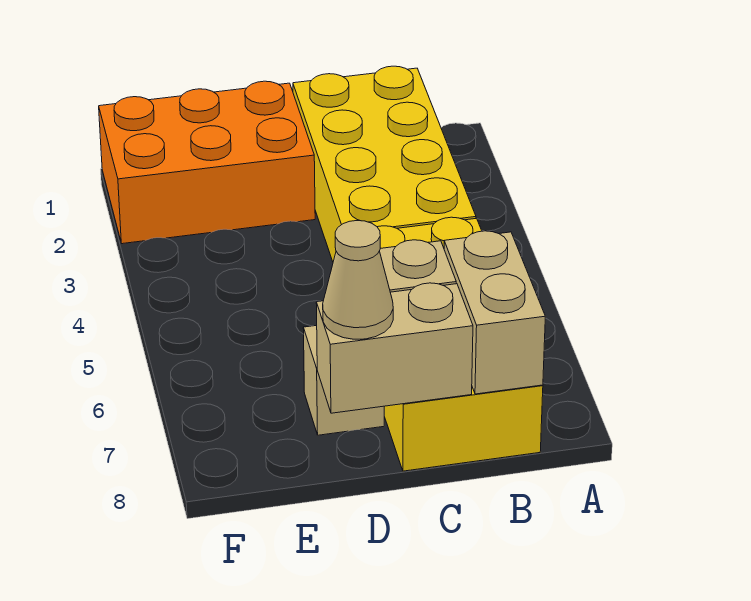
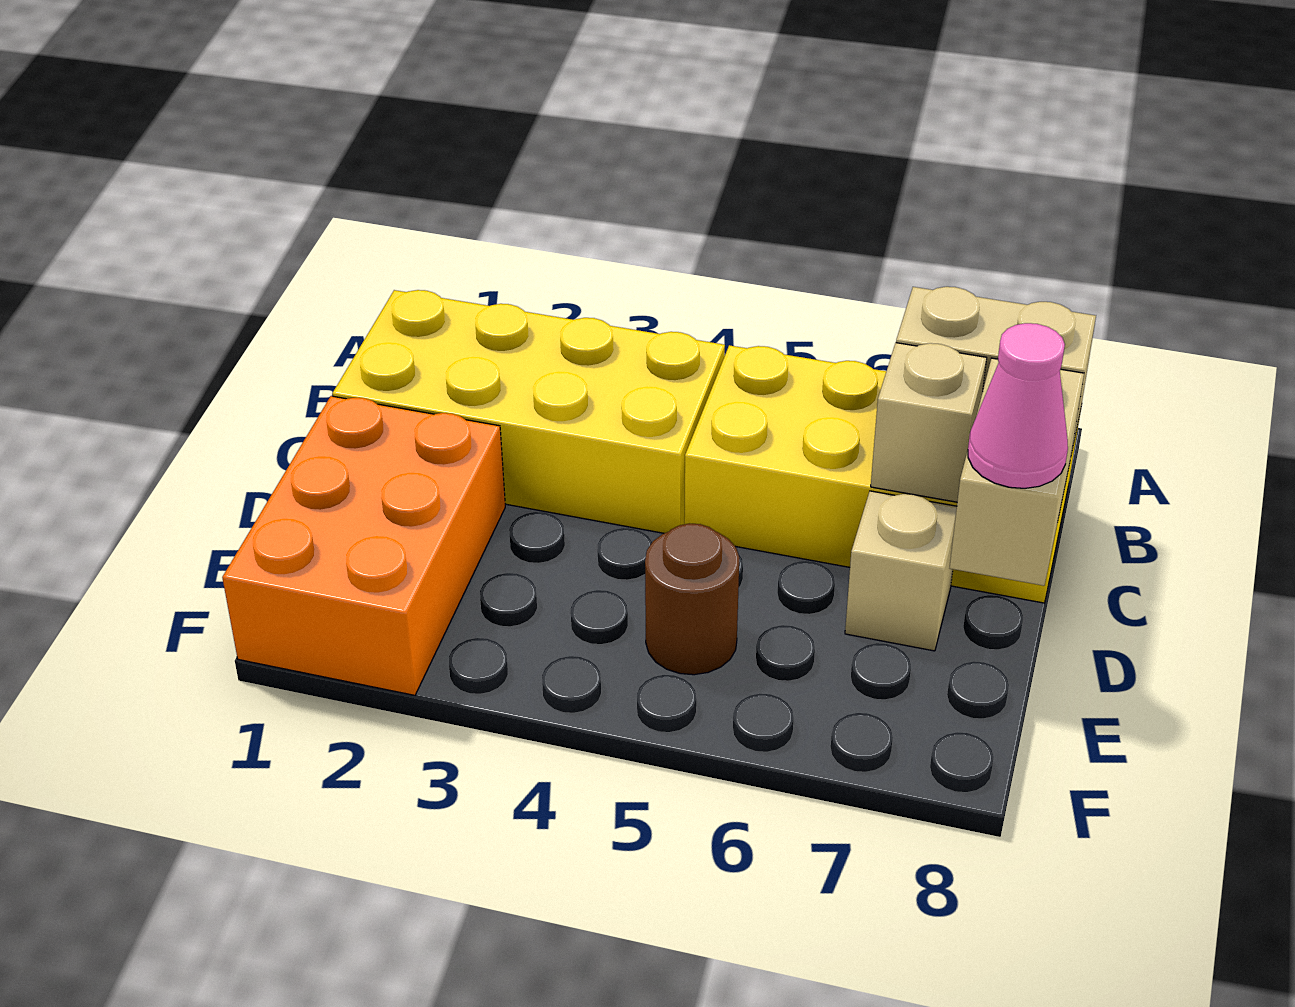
tan cone D8 level 3 -> pink cone D8 level 3
none -> brown round brick E5 level 1

